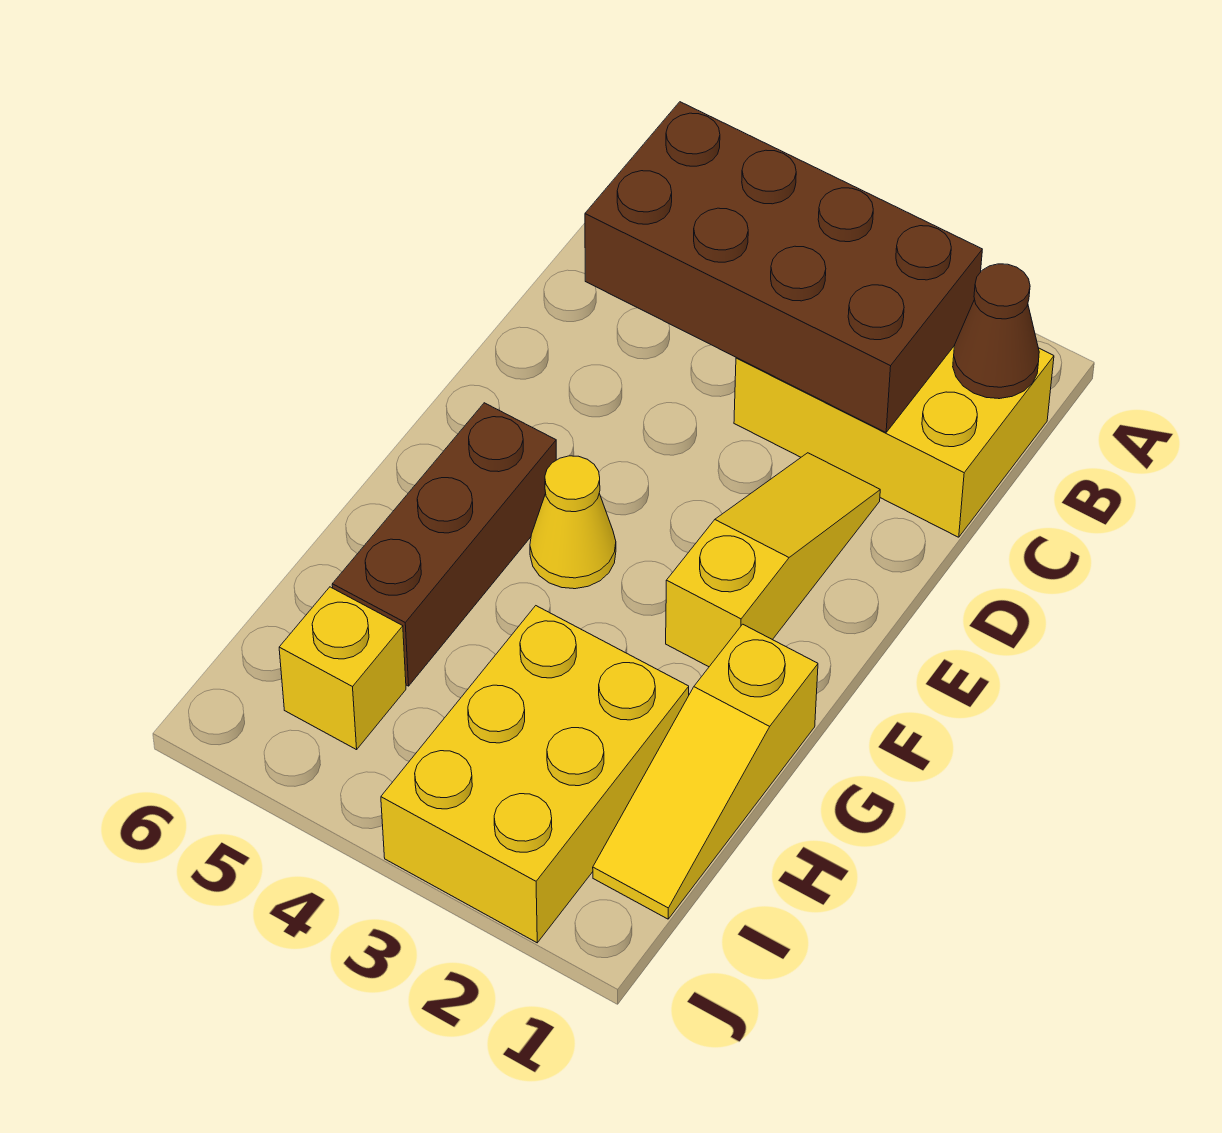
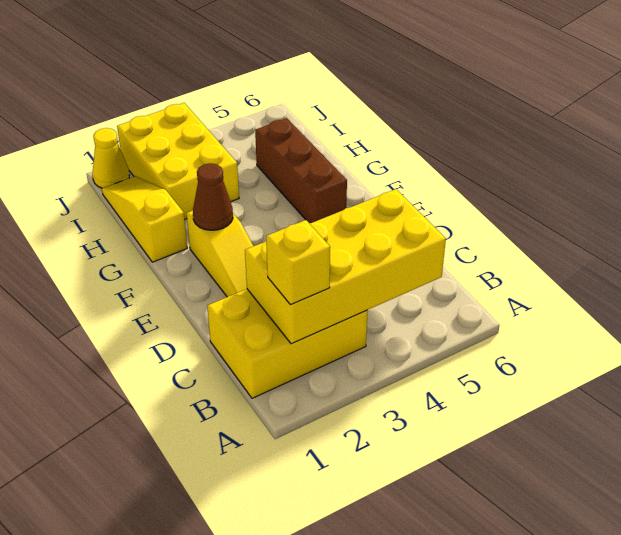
brown cone B1 level 2 -> brown cone F2 level 2
brown brick B2:C5 level 2 -> yellow brick B2:C5 level 2
yellow cone F4 level 1 -> yellow cone J1 level 1
yellow brick I5 level 1 -> yellow brick B2 level 3

